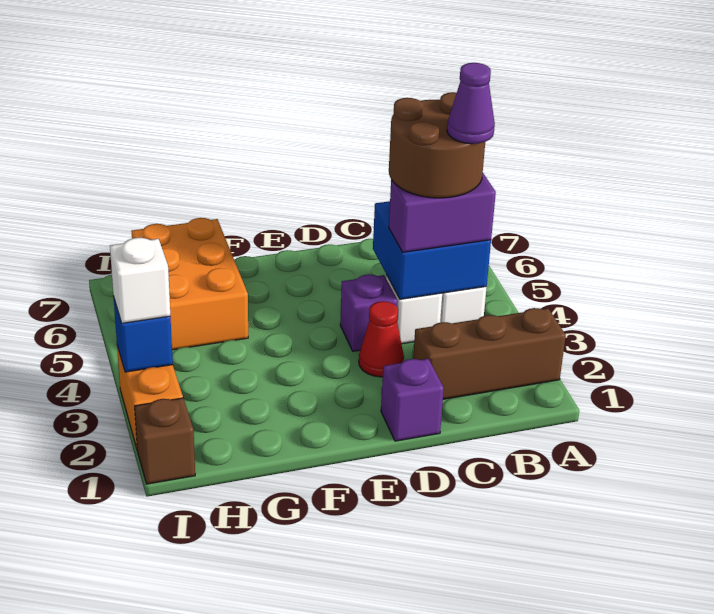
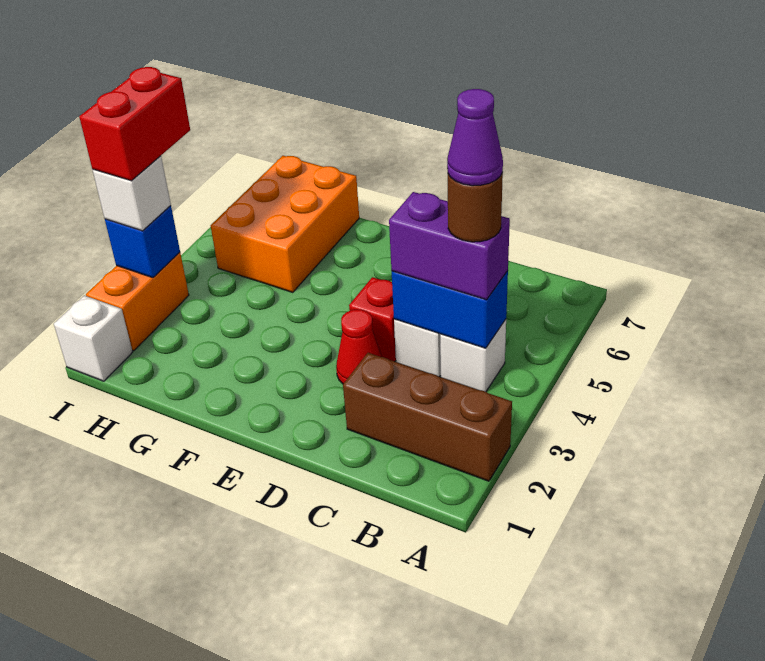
blue brick B4:C5 level 2 -> blue brick B4:C4 level 2
brown round brick B4:C5 level 4 -> brown round brick B4 level 4
purple brick D1 level 1 -> none
purple brick D4 level 1 -> red brick D4 level 1
brown brick I1 level 1 -> white brick I1 level 1
none -> red brick I3:I4 level 4

